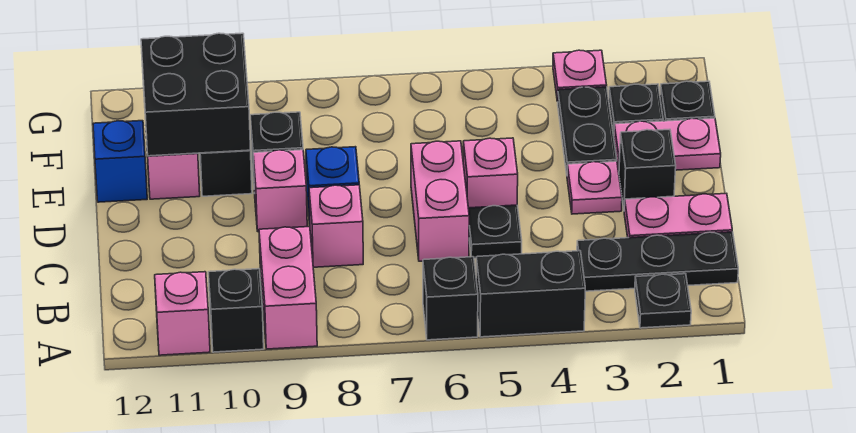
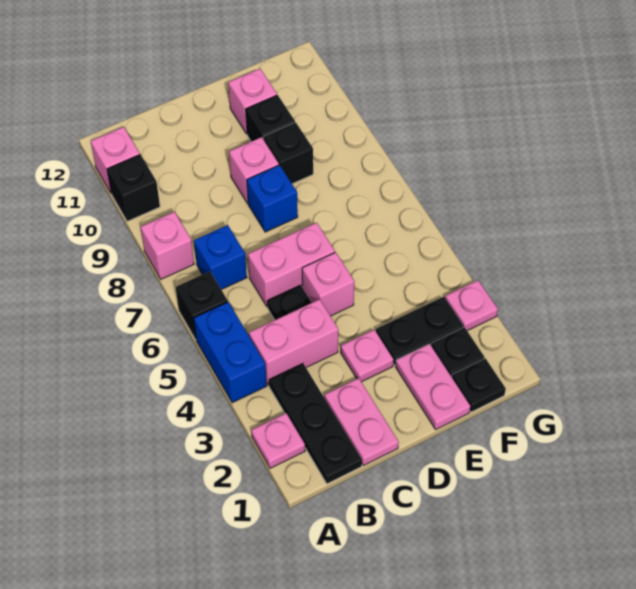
black plate A2 level 1 -> pink plate A2 level 1
black brick A4:A5 level 1 -> blue brick A4:A5 level 1
pink brick A9:B9 level 1 -> pink brick B4:C4 level 1
pink brick C8 level 1 -> pink brick A8 level 1
black brick D2 level 1 -> none
black brick E10:F11 level 2 -> none
blue brick E12 level 1 -> blue brick B7 level 1

